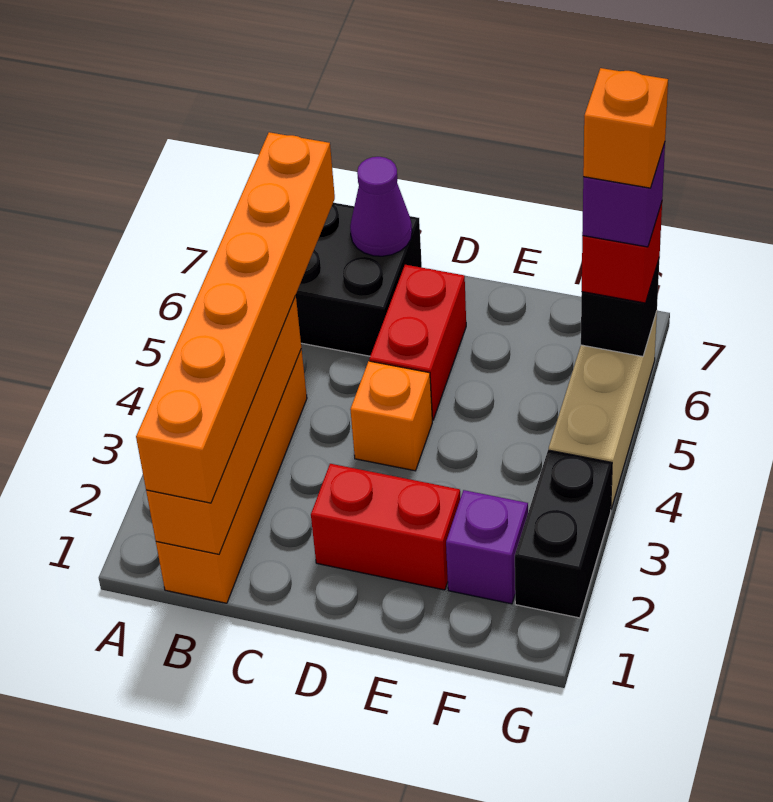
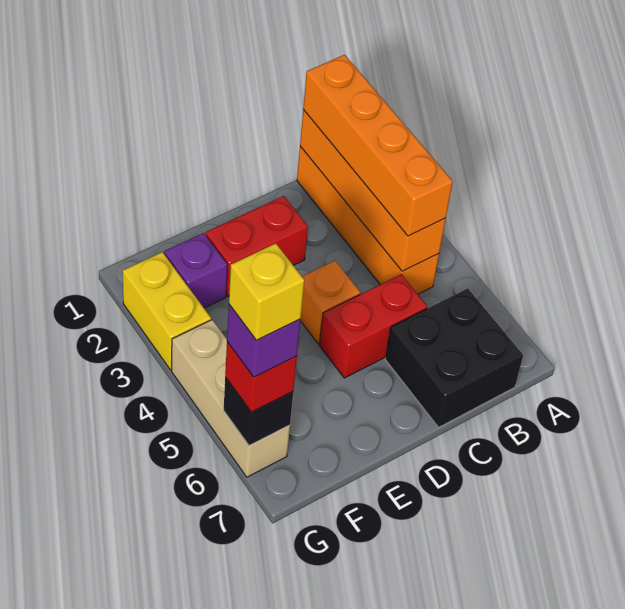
orange brick B1:B6 level 3 -> orange brick B1:B4 level 3
purple cone C7 level 2 -> none
red brick D5:D6 level 1 -> red brick C5:D5 level 1
black brick G2:G3 level 1 -> yellow brick G2:G3 level 1
orange brick G6 level 5 -> yellow brick G6 level 5

